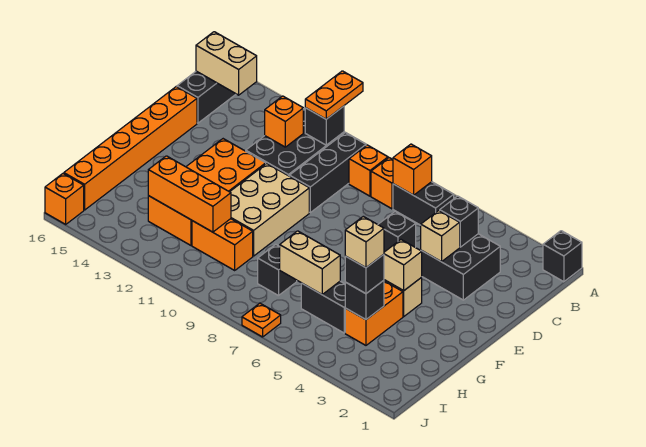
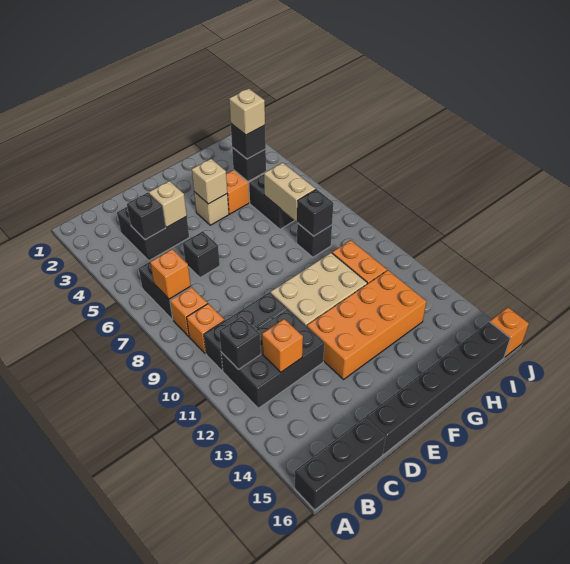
black brick A1 level 1 -> black brick H8 level 2
orange plate A11:B11 level 3 -> none
tan brick B15:B16 level 2 -> none
orange brick D16:I16 level 1 -> black brick D16:I16 level 1
orange brick H11:H13 level 2 -> none
orange plate J7 level 1 -> none

